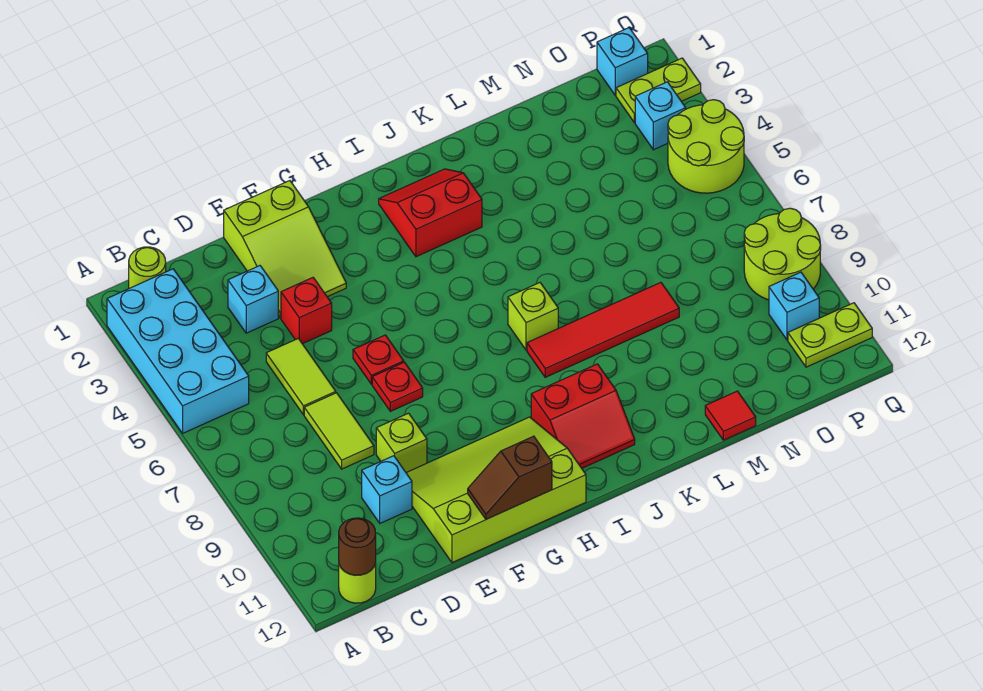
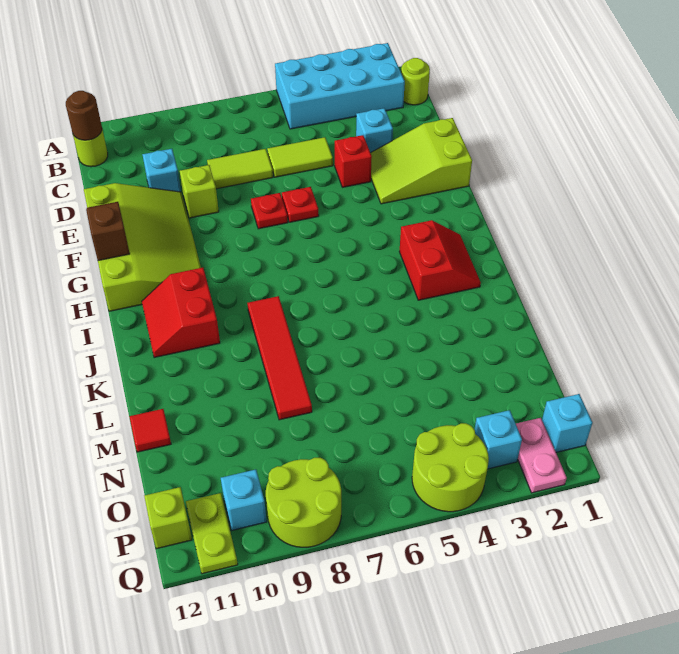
lime brick J7 level 1 -> lime brick P12 level 1
lime plate P2:Q2 level 1 -> pink plate P2:Q2 level 1

